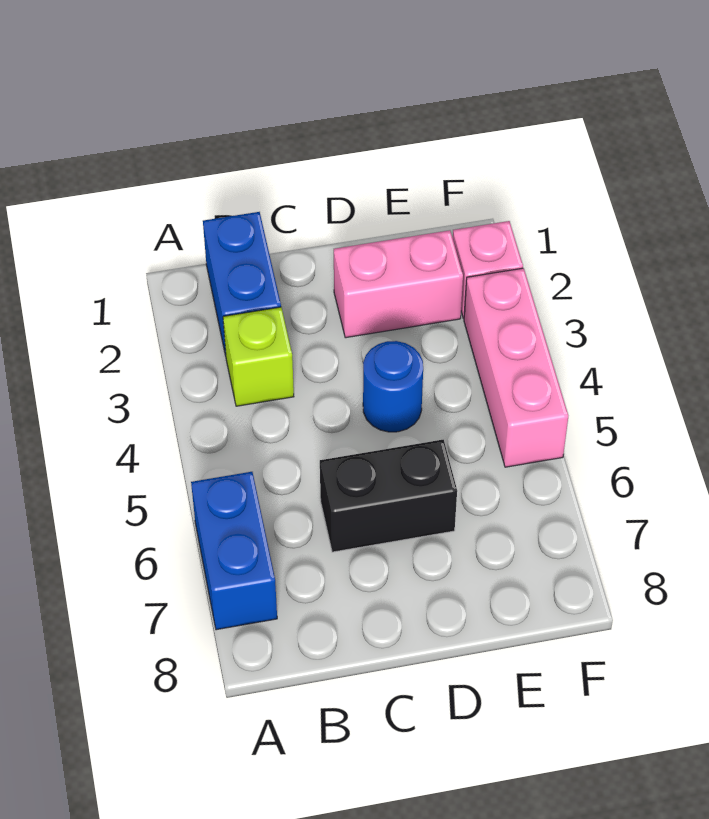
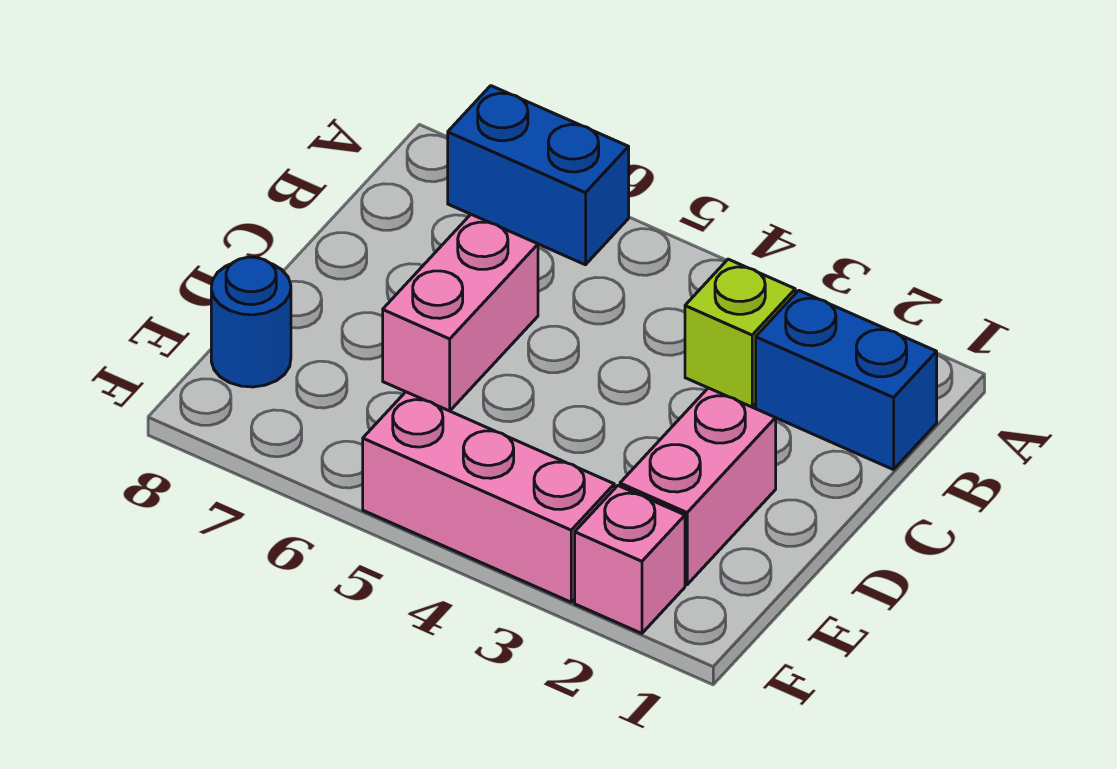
black brick C6:D6 level 1 -> pink brick C6:D6 level 1
blue round brick D4 level 1 -> blue round brick E8 level 1

